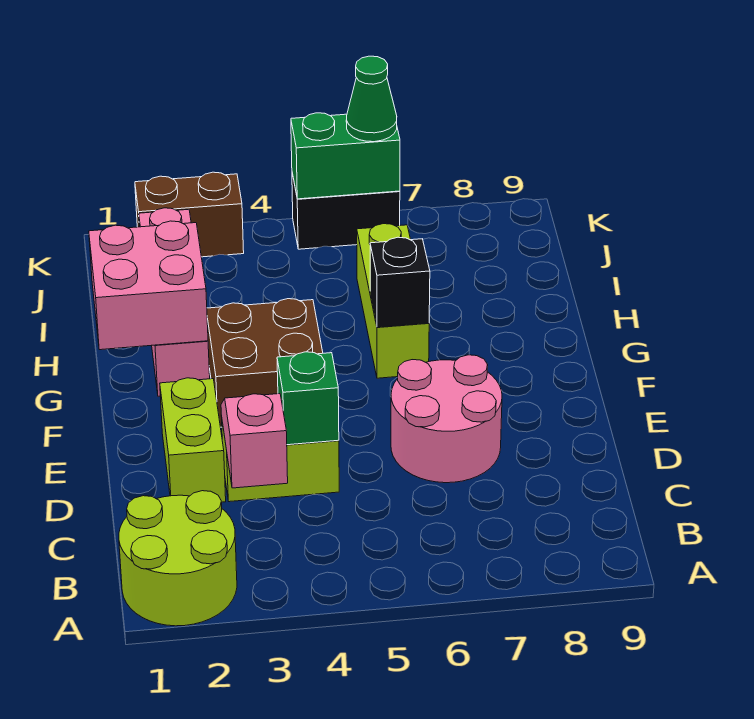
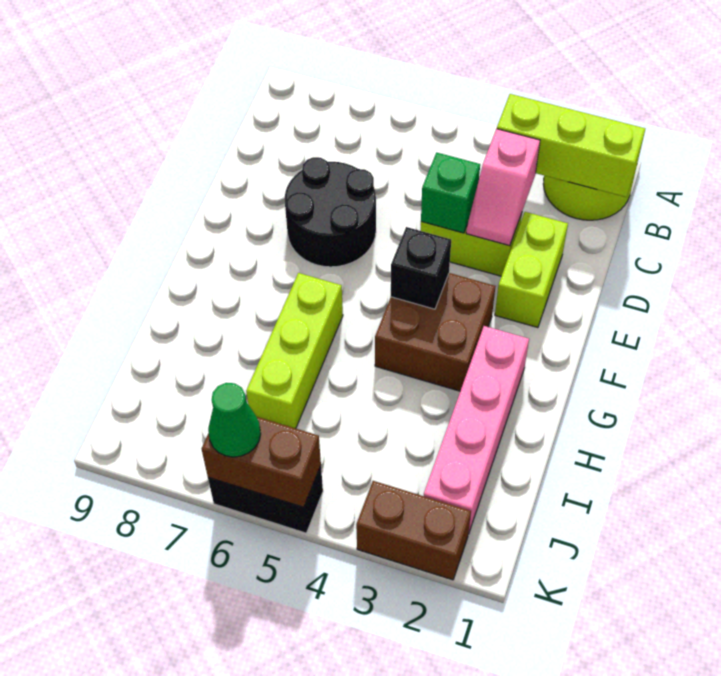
none -> lime brick B1:B3 level 2
pink round brick D6:E7 level 1 -> black round brick D6:E7 level 1
pink brick G1:H2 level 2 -> none
black brick G6 level 2 -> black brick F4 level 2
green brick K5:K6 level 2 -> brown brick K5:K6 level 2

